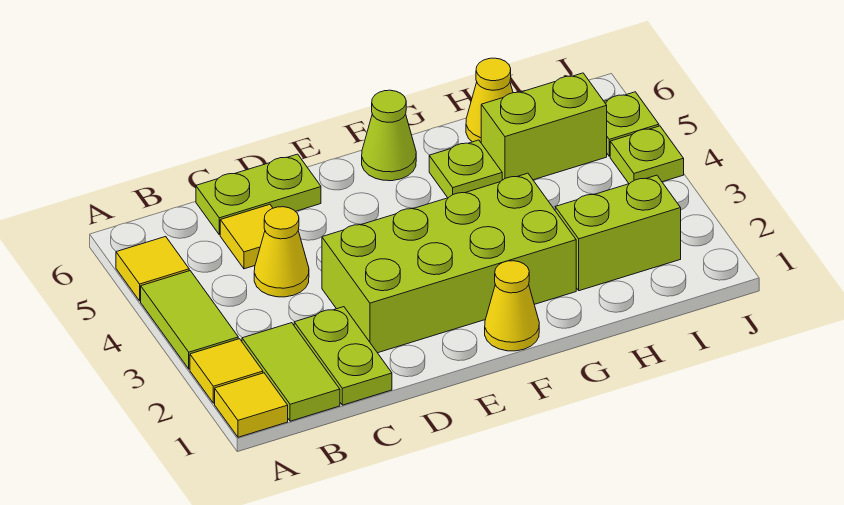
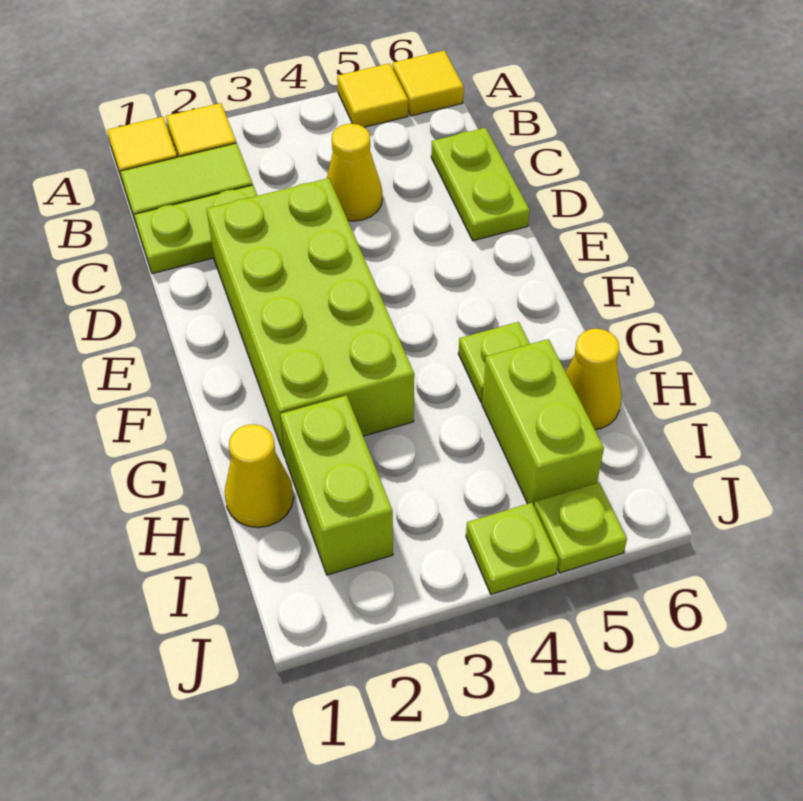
lime tile A3:A4 level 1 -> none
yellow tile C5 level 1 -> yellow tile A6 level 1
yellow cone F1 level 1 -> yellow cone H1 level 1
lime cone F6 level 1 -> none

